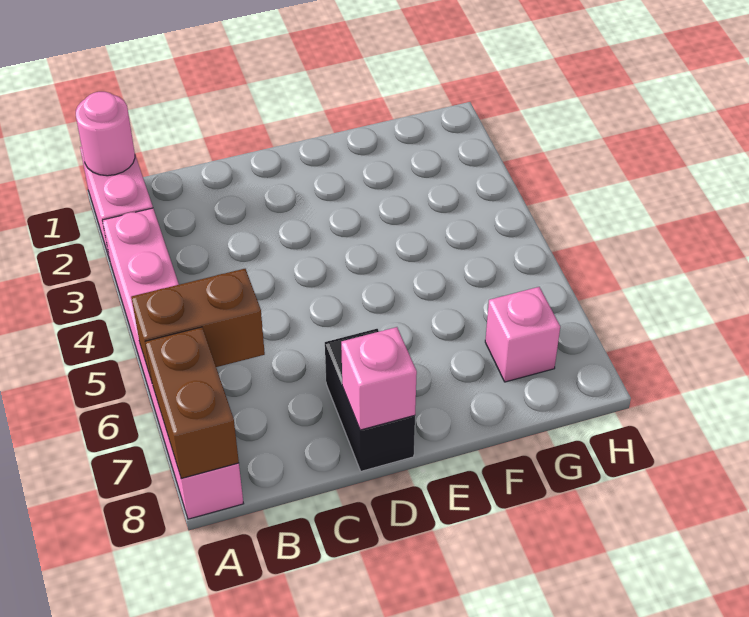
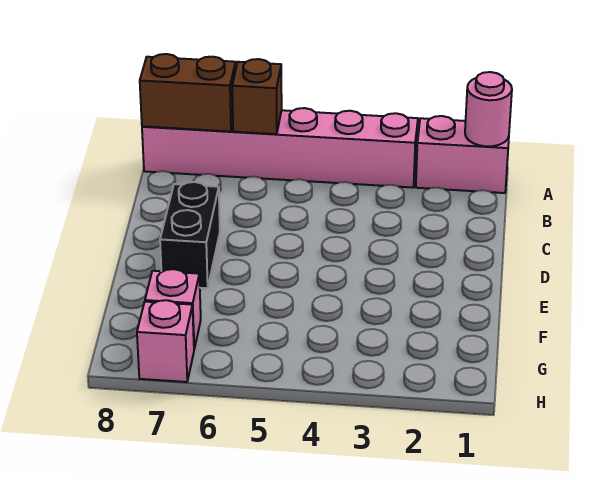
brown brick A6:B6 level 2 -> brown brick A6 level 2
black brick D7:D8 level 1 -> black brick D7:E7 level 1
pink brick D8 level 2 -> pink brick H7 level 1

